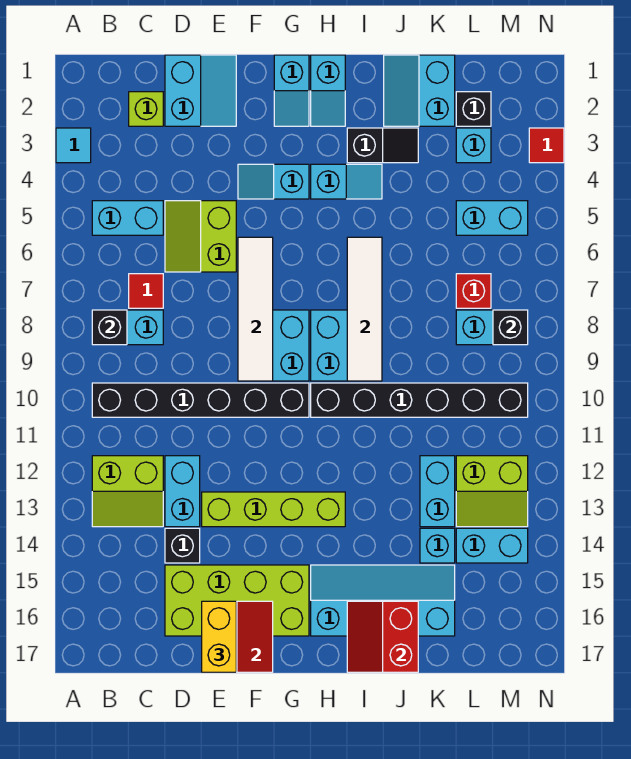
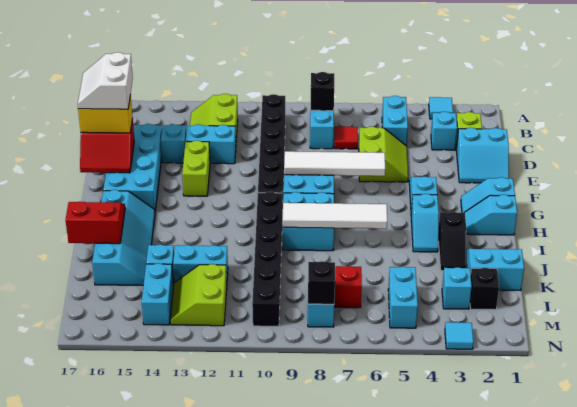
none -> cyan brick C3 level 1
lime slope D5:E6 level 1 top E -> lime slope D5:E6 level 1 top 6
black brick D14 level 1 -> cyan brick D14 level 1
lime brick D15:G16 level 1 -> cyan brick D15:G16 level 1
none -> white slope D16:E17 level 4 top 16
lime brick E13:H13 level 1 -> lime brick E13:F13 level 1
red tile N3 level 1 -> cyan tile N3 level 1

